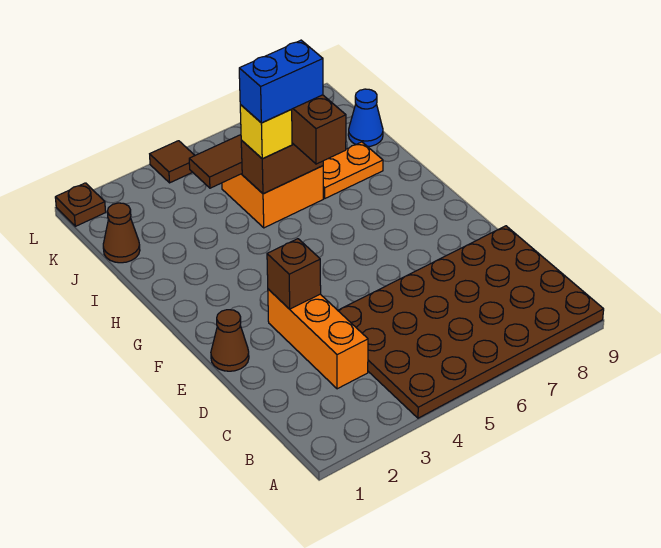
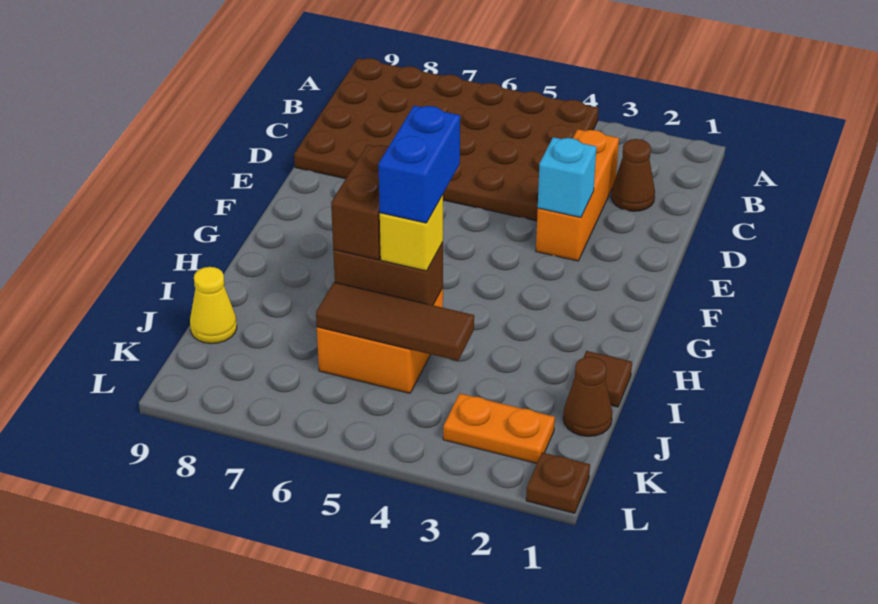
brown cone E1 level 1 -> brown cone C2 level 1
brown brick E3 level 2 -> cyan brick E3 level 2
blue brick I5:I6 level 4 -> blue brick H5:I5 level 4
orange plate I7:I8 level 1 -> orange plate K2:K3 level 1
blue cone J9 level 1 -> yellow cone J9 level 1
brown tile L4 level 1 -> brown tile I1 level 1

